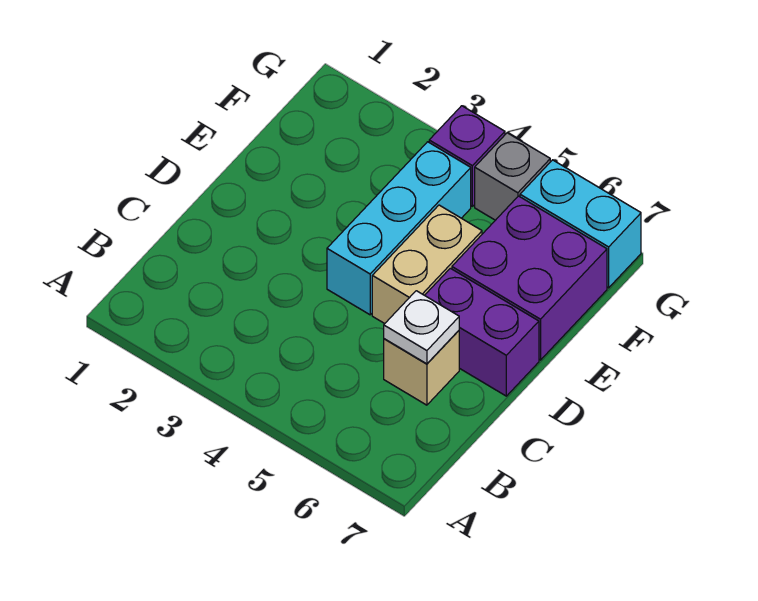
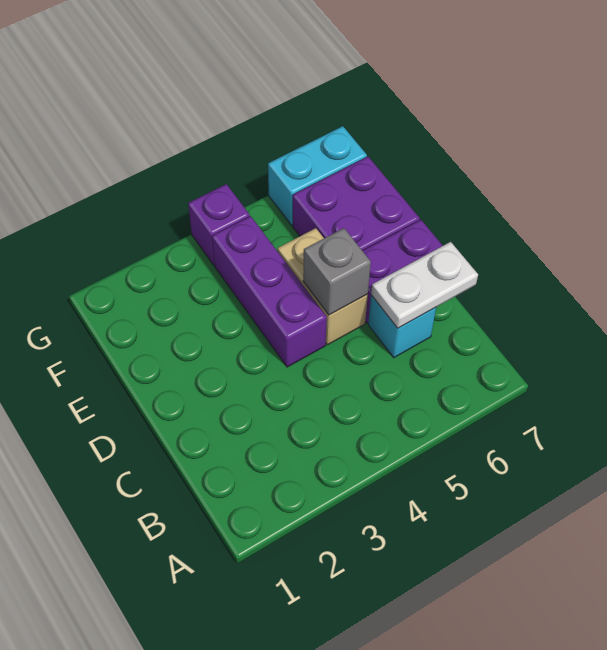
tan brick C6 level 1 -> cyan brick C6 level 1
white plate C6 level 2 -> white plate C6:C7 level 2
cyan brick D4:F4 level 1 -> purple brick D4:F4 level 1
grey brick G5 level 1 -> grey brick D5 level 2

